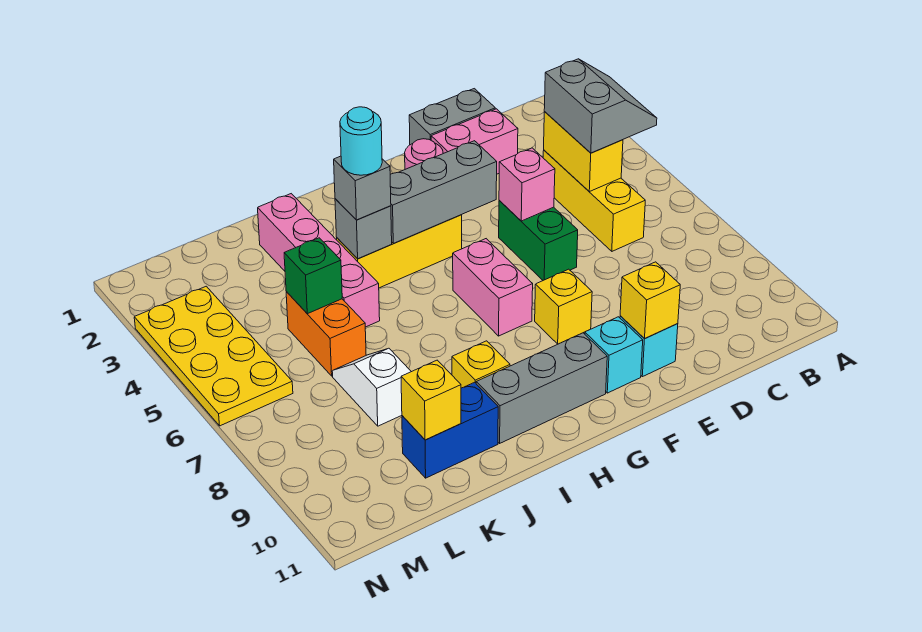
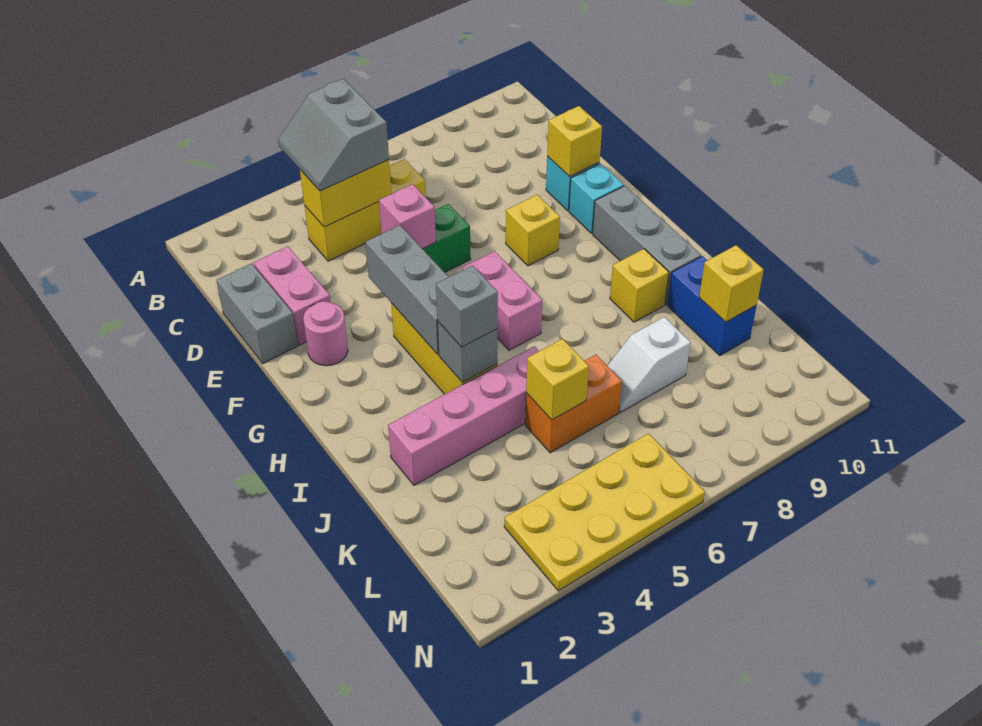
grey slope B4:C5 level 3 top C -> grey slope B4:C5 level 3 top 5
pink brick G6:G7 level 1 -> pink brick G6:H6 level 1
cyan round brick I4 level 4 -> none
green brick K5 level 2 -> yellow brick K5 level 2

